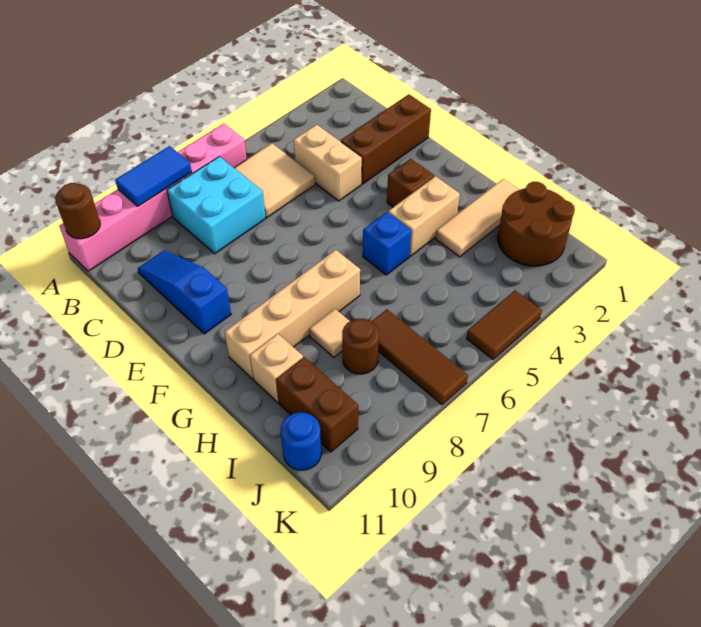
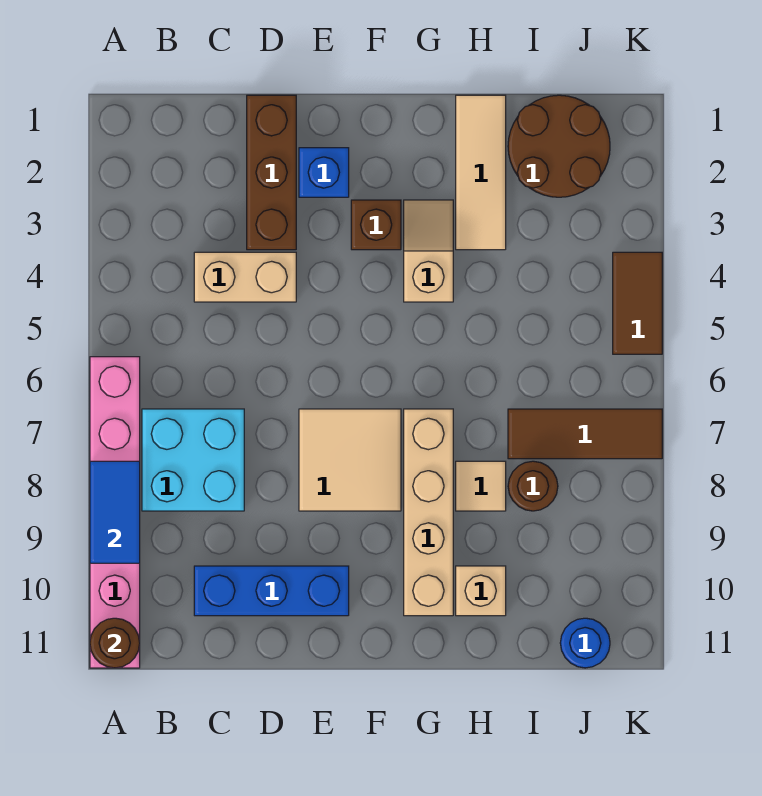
tan tile B5:C6 level 1 -> tan tile E7:F8 level 1
blue slope C10:E10 level 1 top E -> blue brick C10:E10 level 1
tan brick G3:G4 level 1 -> tan slope G3:G4 level 1 top 4
blue brick G5 level 1 -> blue brick E2 level 1
brown brick I10:J10 level 1 -> none

